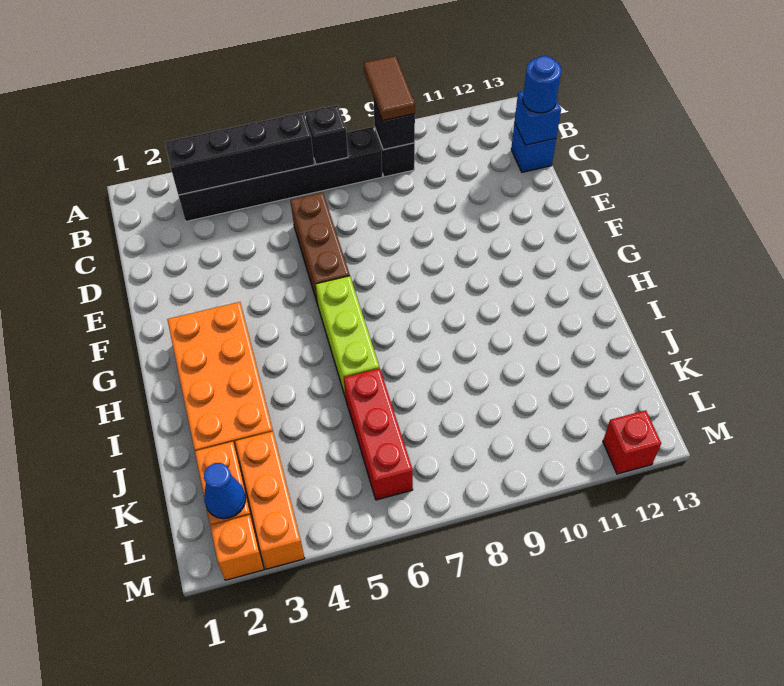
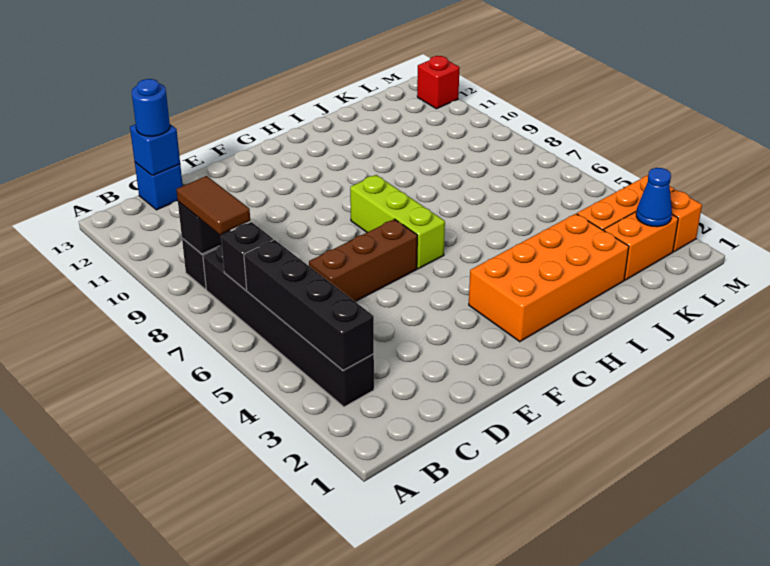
brown tile A9:B9 level 3 -> brown tile B8:B9 level 3
lime brick G6:I6 level 1 -> lime brick G6:G8 level 1
red brick J6:L6 level 1 -> none

